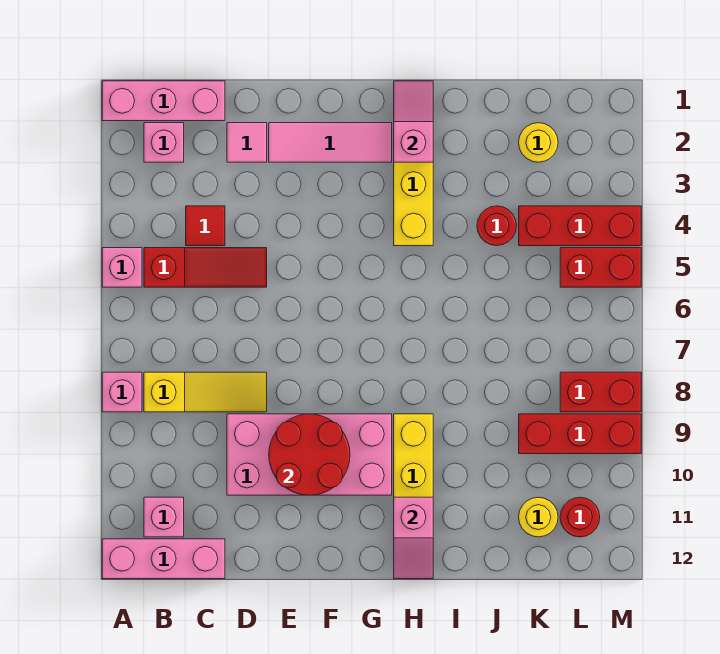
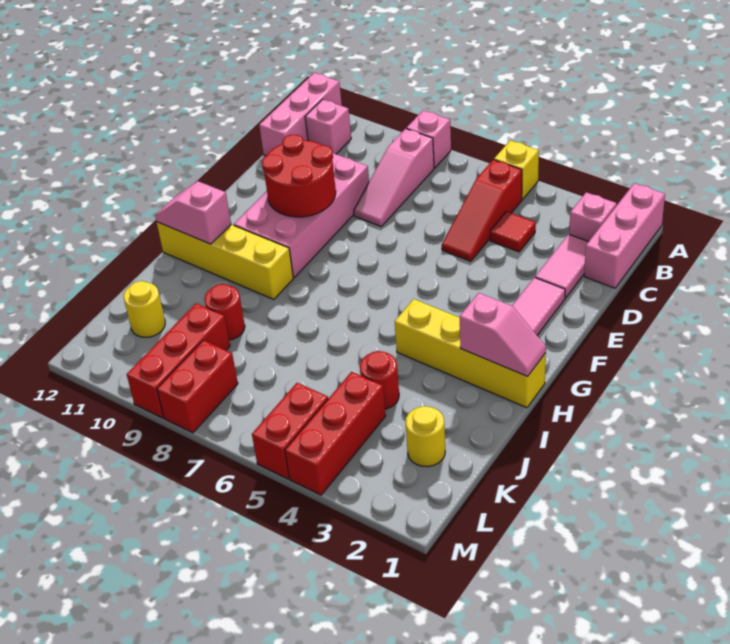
pink brick A5 level 1 -> yellow brick A5 level 1
yellow slope B8:D8 level 1 top B -> pink slope B8:D8 level 1 top B
pink tile D2 level 1 -> pink tile C2:D2 level 1
red round brick L11 level 1 -> red round brick J9 level 1

